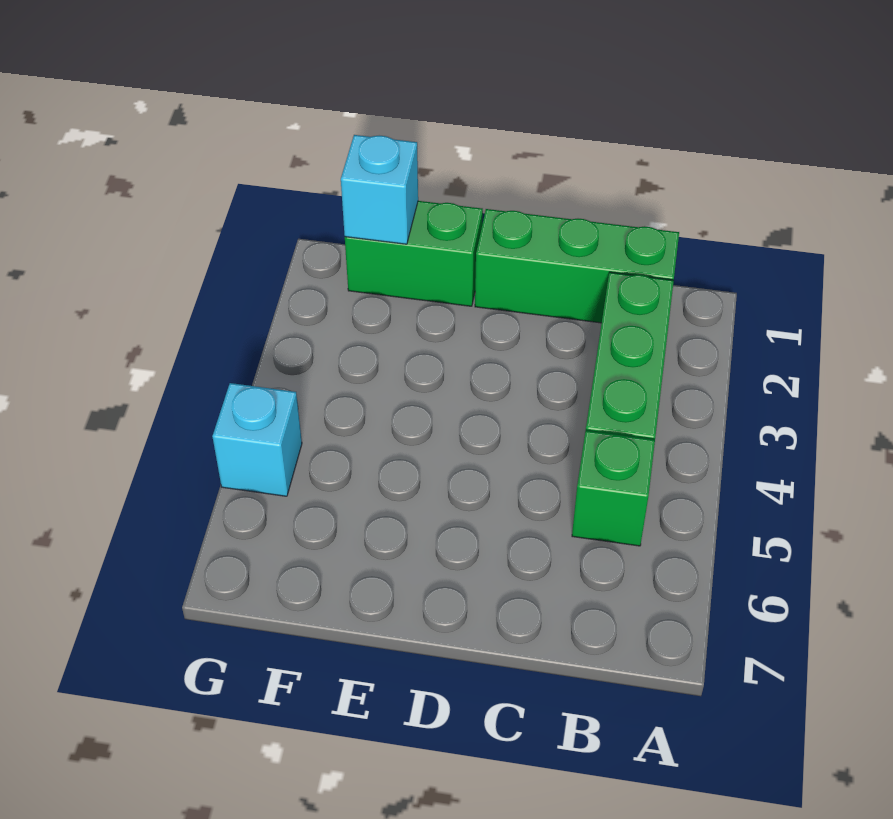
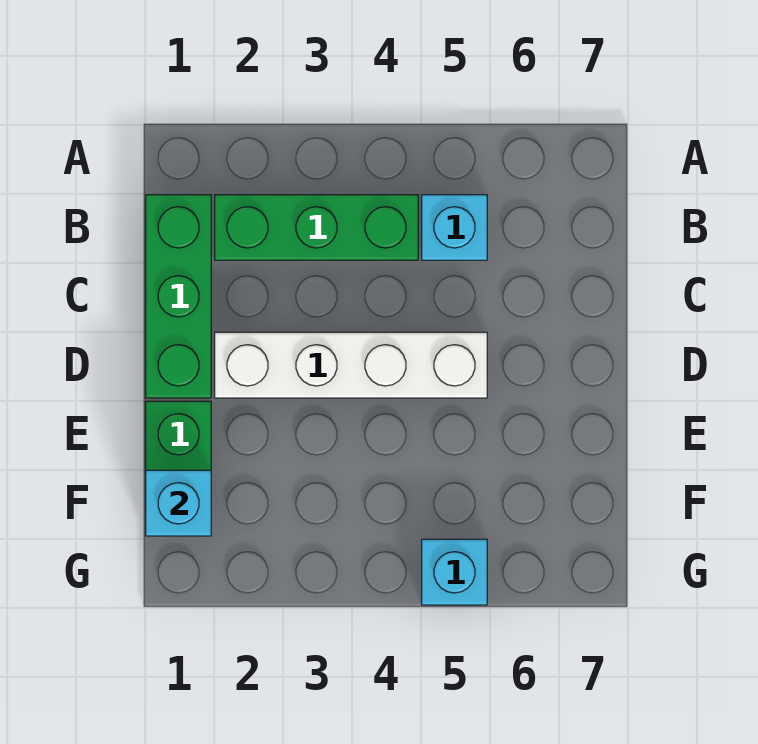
green brick B5 level 1 -> cyan brick B5 level 1
none -> white brick D2:D5 level 1

